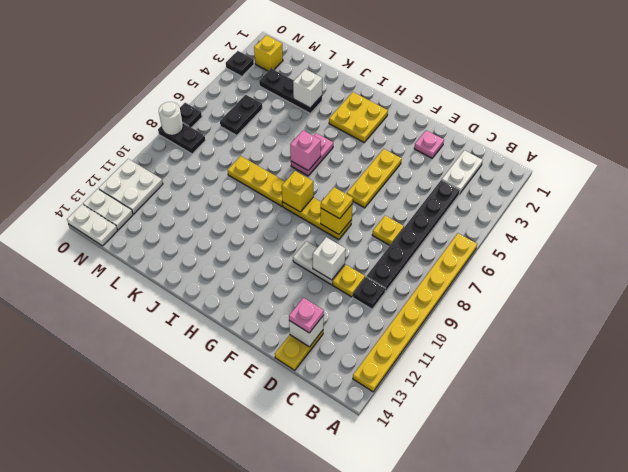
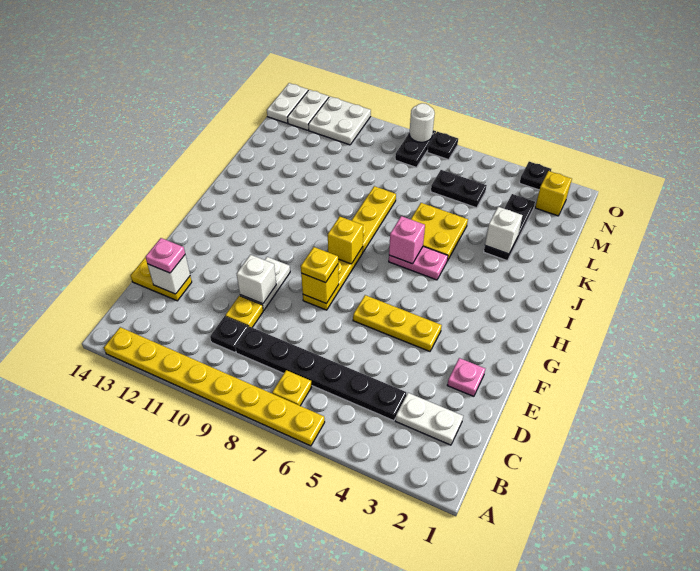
yellow plate D7 level 1 -> yellow plate B7 level 1
yellow plate H2:I3 level 1 -> yellow plate J5:K6 level 1

